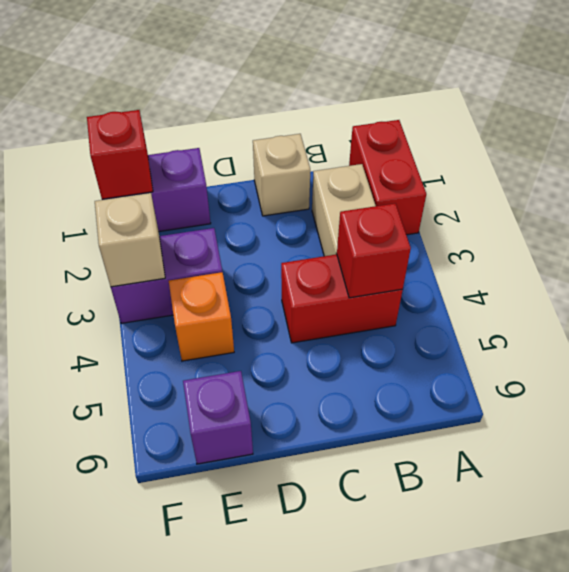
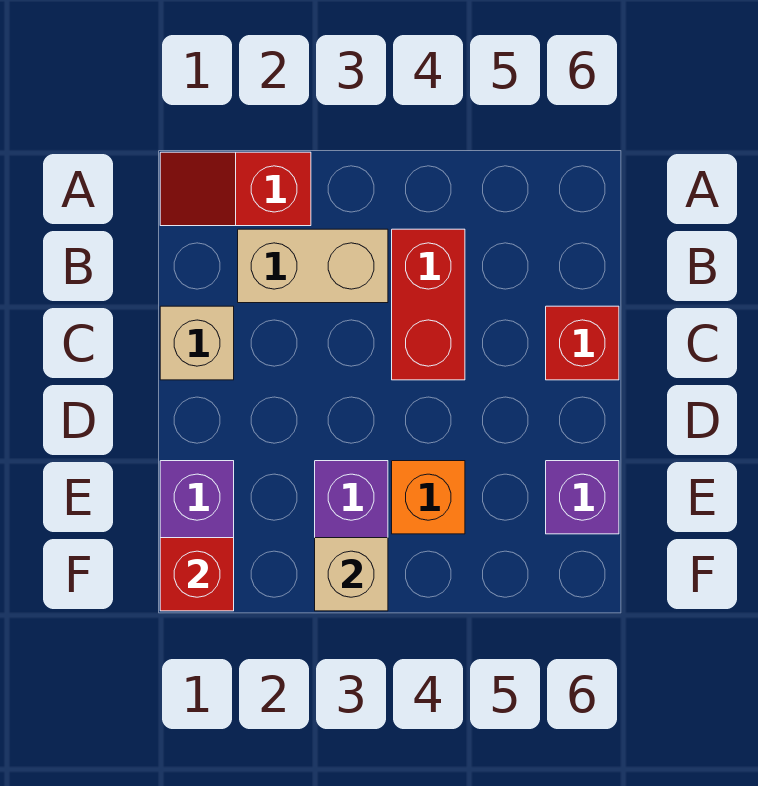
red brick A1:A2 level 1 -> red slope A1:A2 level 1 top 2
red brick B4 level 2 -> red brick C6 level 1

